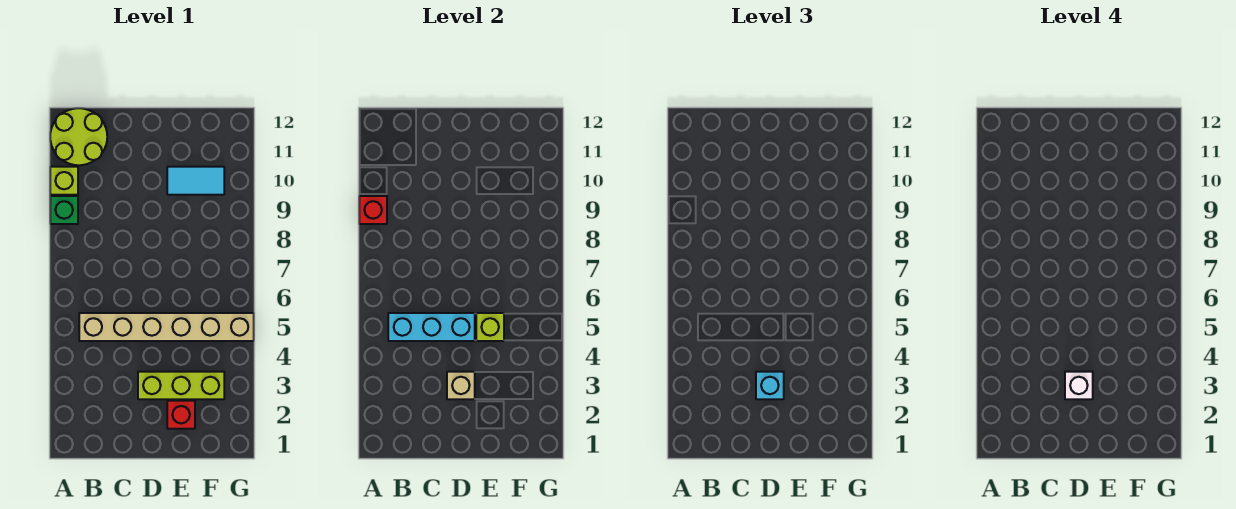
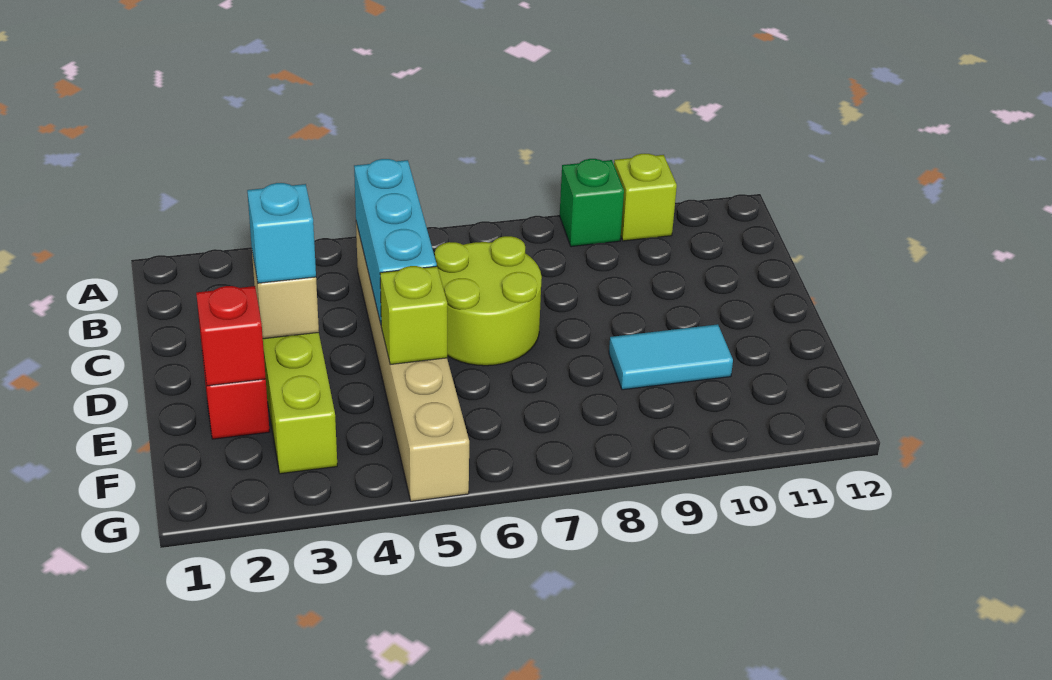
red brick A9 level 2 -> red brick E2 level 2
lime round brick A11:B12 level 1 -> lime round brick C6:D7 level 1
white brick D3 level 4 -> none
cyan tile E10:F10 level 1 -> cyan tile E9:E10 level 1

